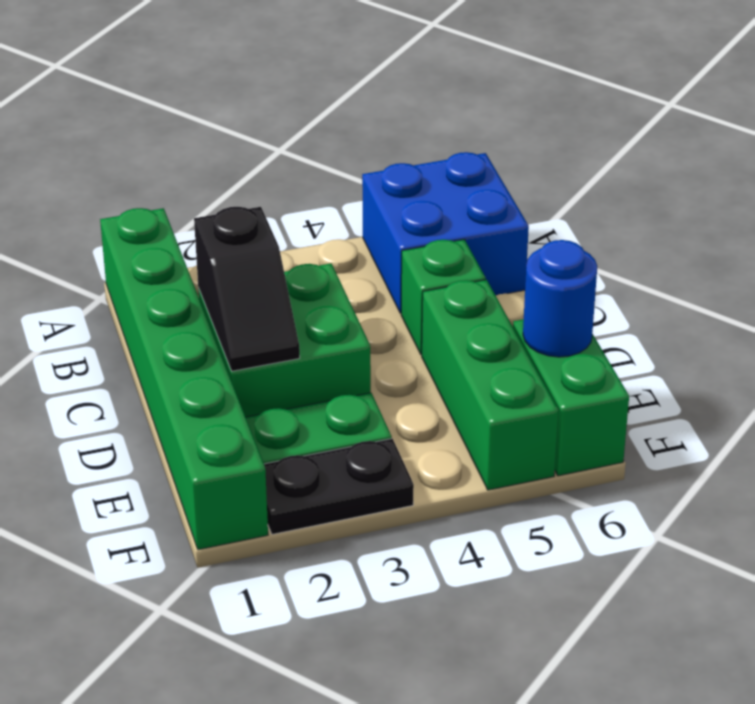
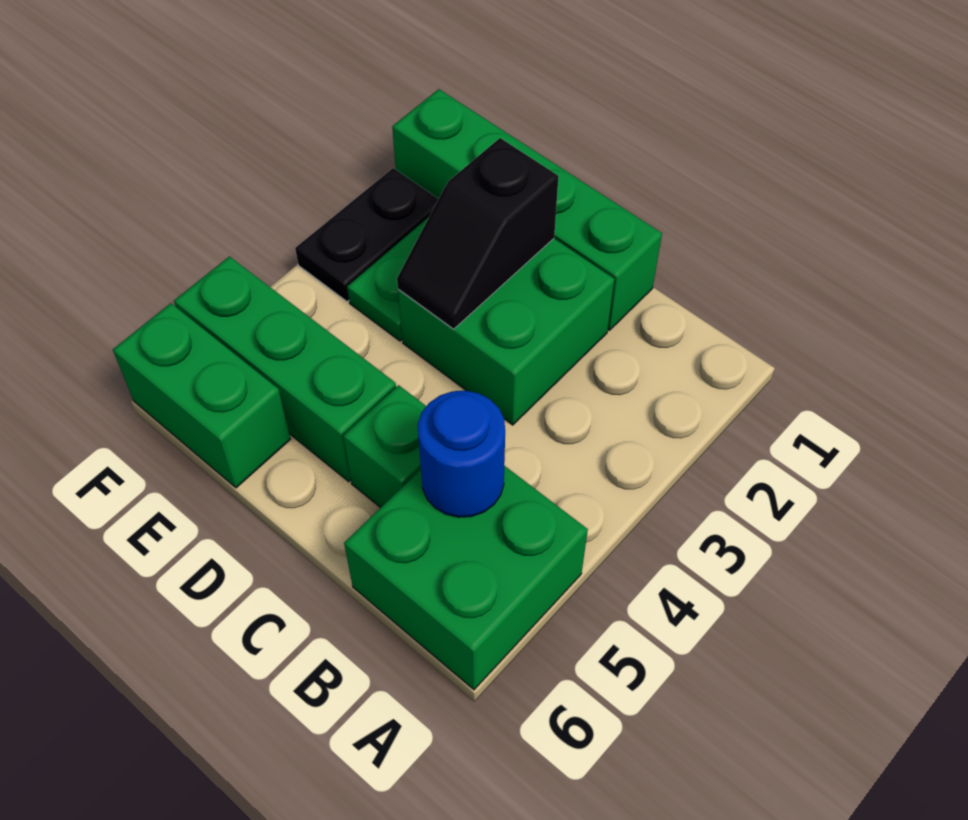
green brick A1:F1 level 1 -> green brick C1:F1 level 1
blue brick A5:B6 level 1 -> green brick A5:B6 level 1
black slope C2:D2 level 2 top C -> black slope D2:D3 level 2 top 2
blue round brick E6 level 2 -> blue round brick B5 level 2

